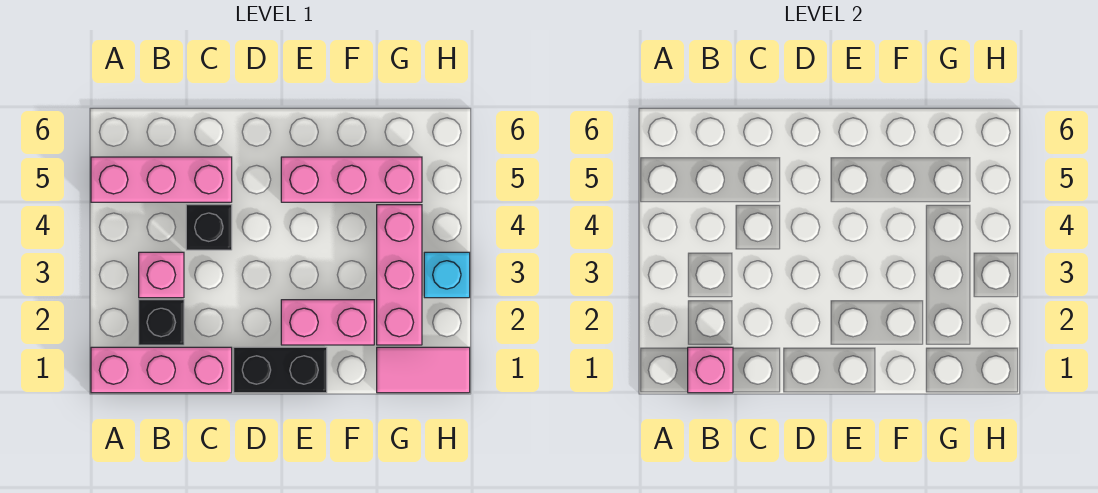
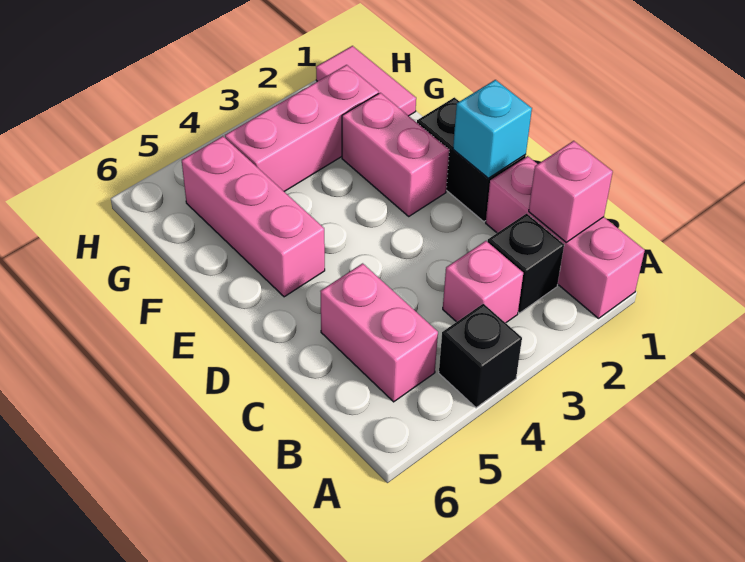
pink brick A5:C5 level 1 -> pink brick B5:C5 level 1
black brick C4 level 1 -> black brick A4 level 1
cyan brick H3 level 1 -> cyan brick D1 level 2

